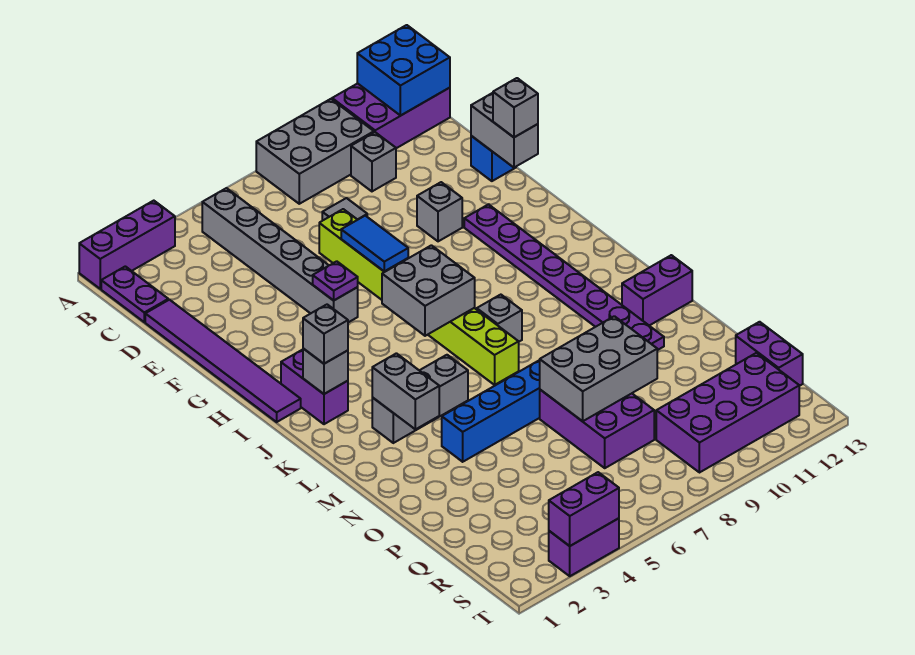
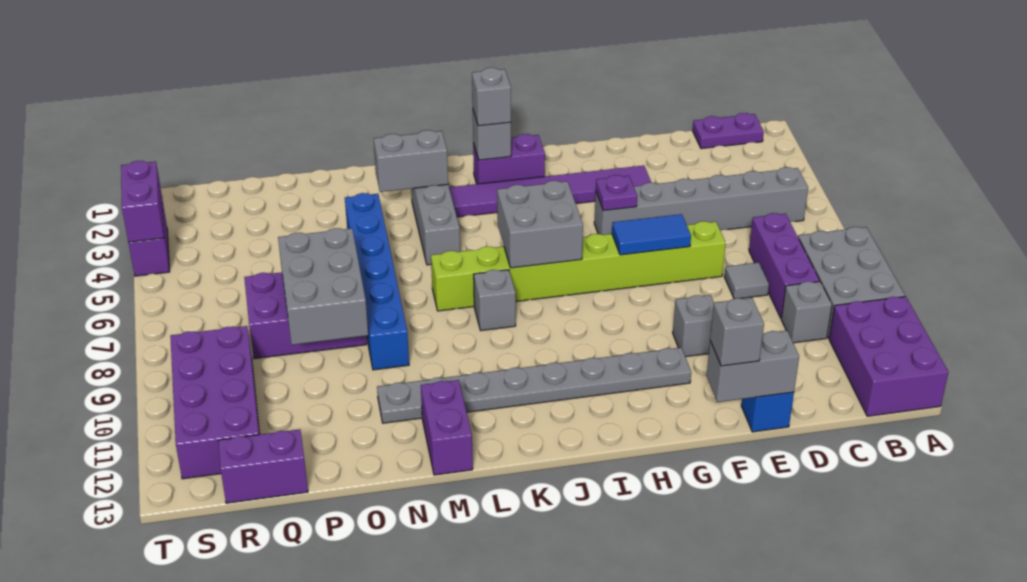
purple brick A1:A3 level 1 -> purple brick C7:C9 level 1
blue brick A12:B13 level 2 -> none
purple tile D1:I1 level 1 -> purple tile F3:K3 level 1
purple plate G11:N11 level 1 -> grey plate G11:N11 level 1

